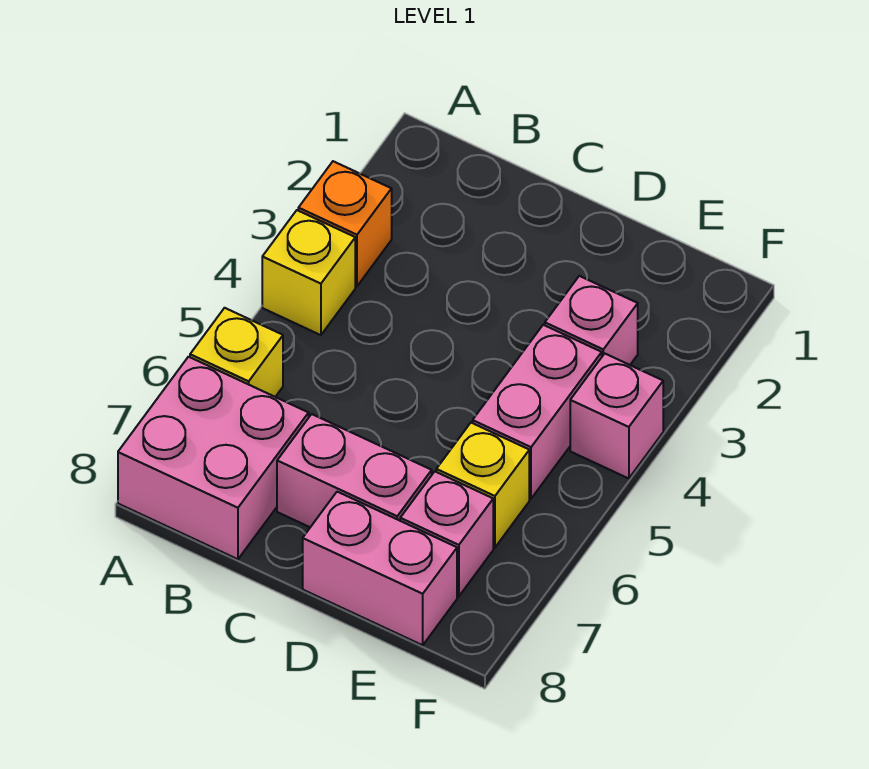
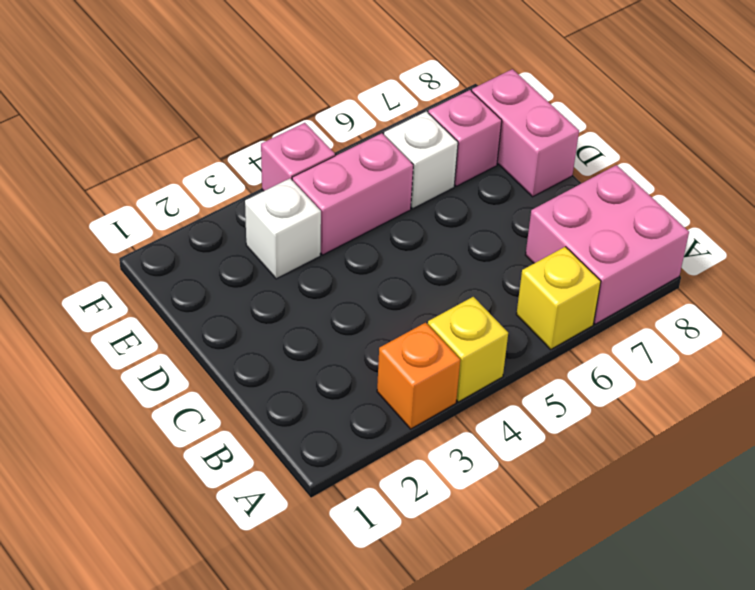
pink brick C7:D7 level 1 -> none
pink brick E3 level 1 -> white brick E3 level 1
yellow brick E6 level 1 -> white brick E6 level 1

